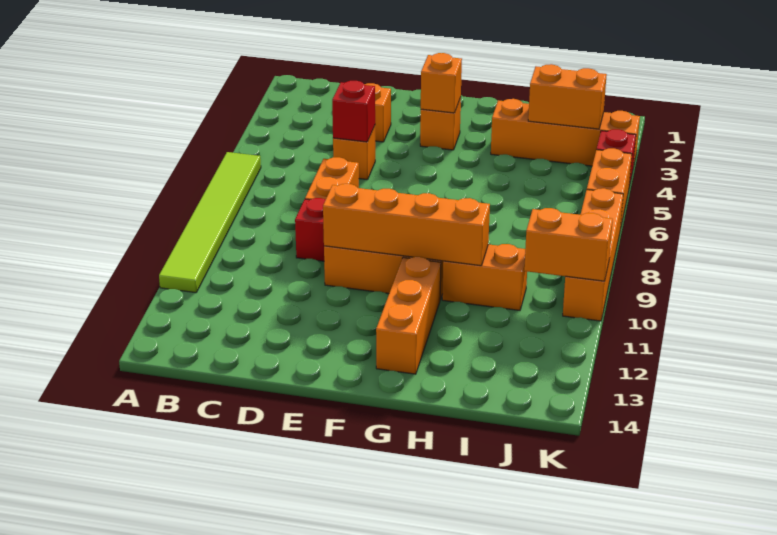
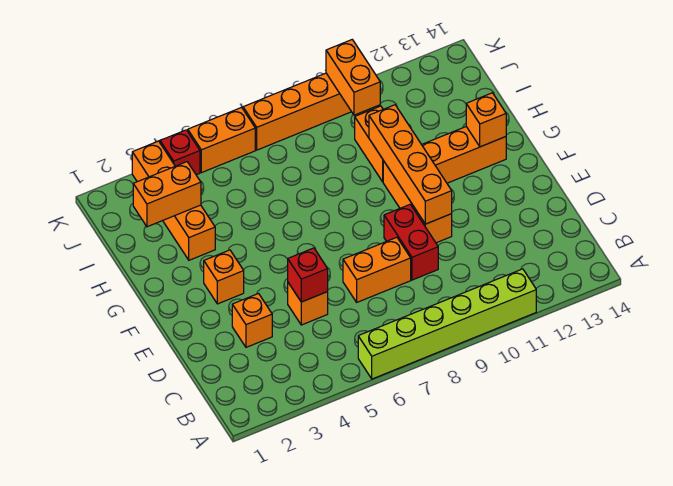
lime tile A6:A11 level 1 -> lime brick A6:A11 level 1
orange brick F3 level 2 -> orange brick G13 level 2
orange brick I3:J3 level 2 -> orange brick I2:I3 level 2

